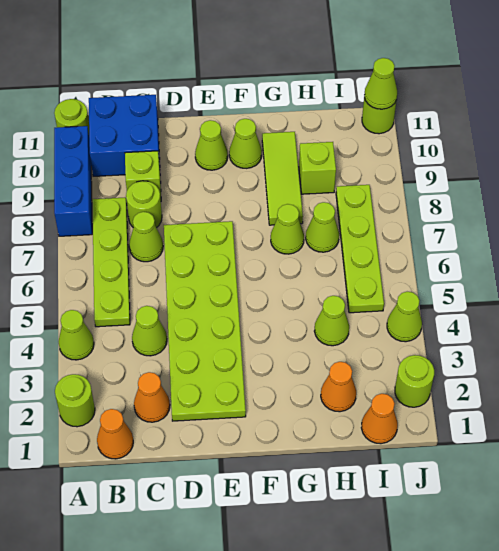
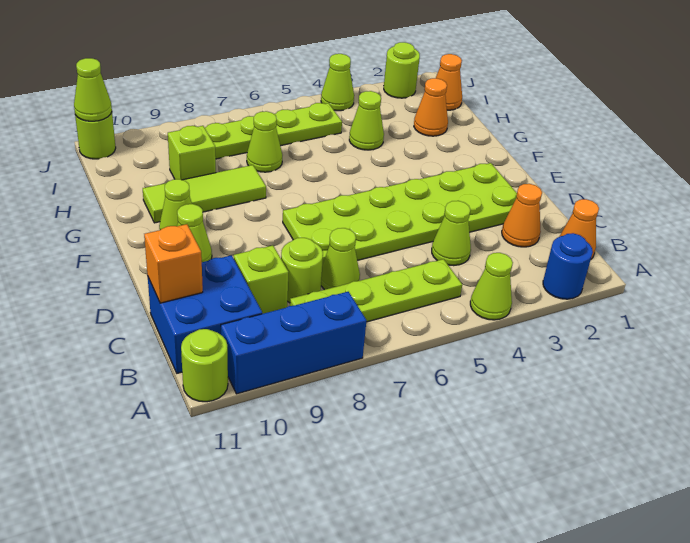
lime round brick A2 level 1 -> blue round brick A2 level 1
none -> orange brick C11 level 2
lime cone G7 level 1 -> none

